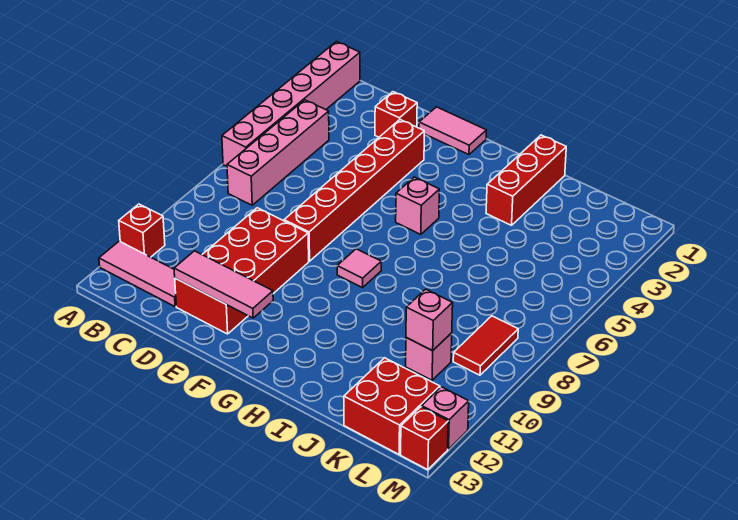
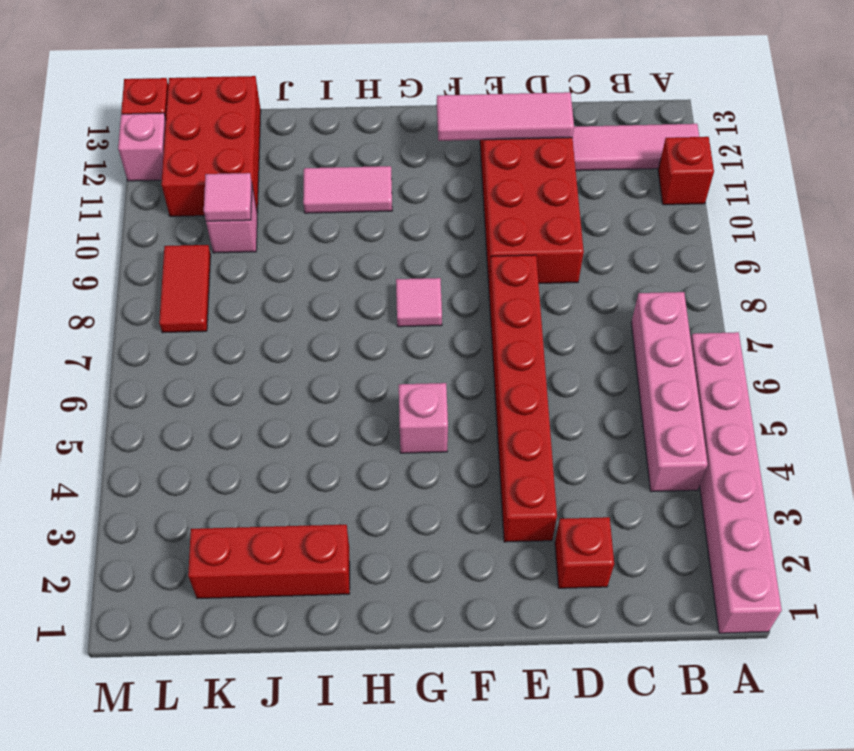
pink tile E1:F1 level 1 -> pink tile H11:I11 level 1
red brick I1:I3 level 1 -> red brick I2:K2 level 1
pink brick K10 level 2 -> pink tile K10 level 2
red brick K12:L13 level 1 -> red brick K11:L13 level 1

